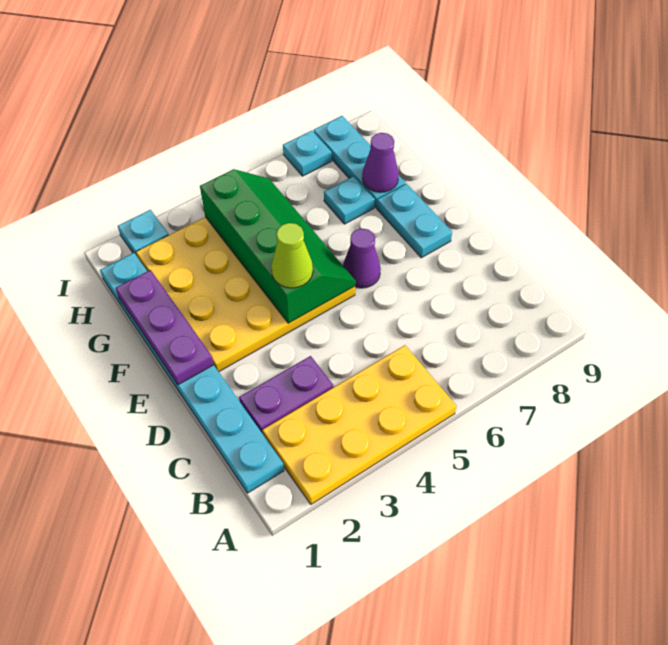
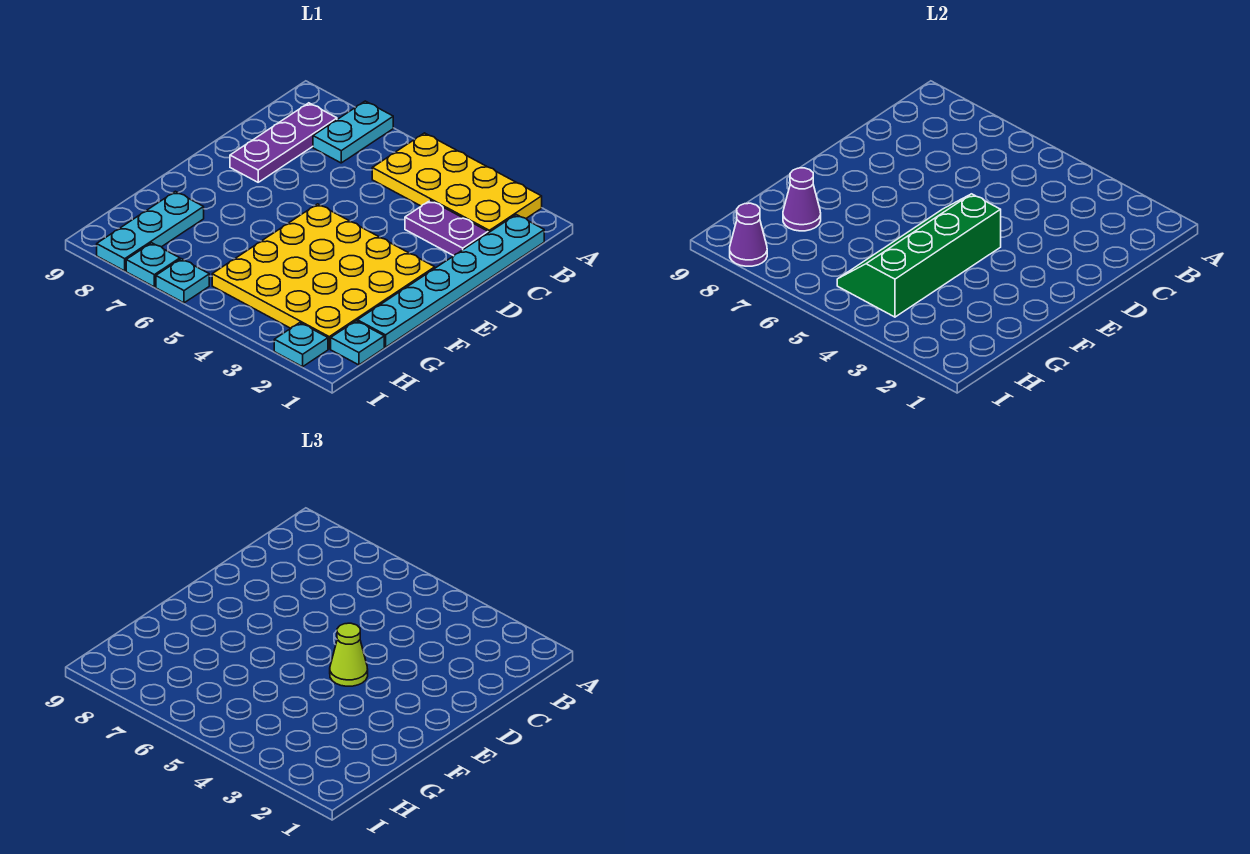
purple plate E1:G1 level 2 -> purple plate B8:D8 level 1
purple cone E6 level 1 -> purple cone I8 level 2
cyan plate E8:F8 level 1 -> cyan plate A7:B7 level 1
cyan plate G7 level 1 -> cyan plate I6 level 1

